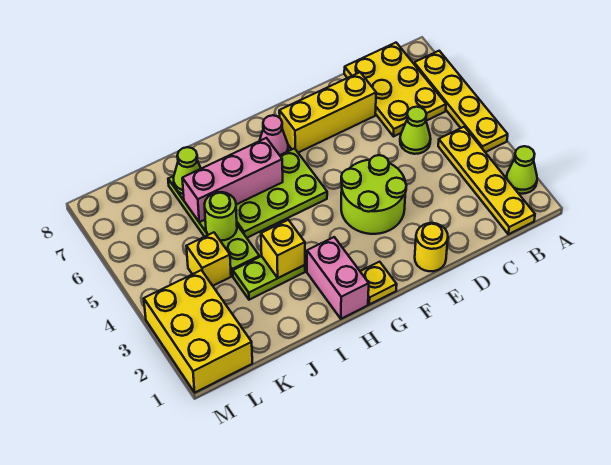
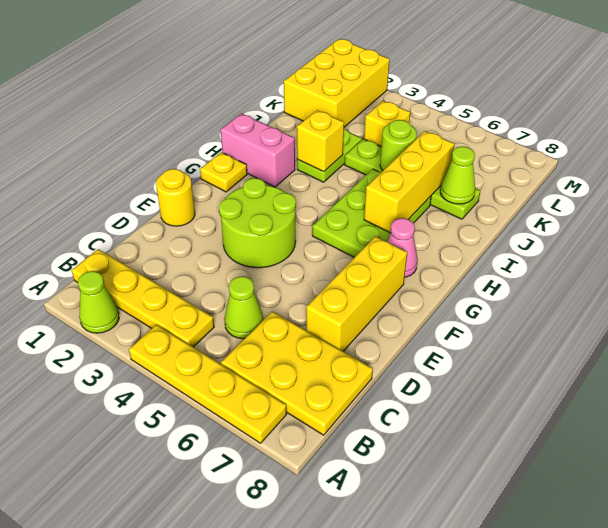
pink brick H6:J6 level 2 -> yellow brick H6:J6 level 2
yellow brick L1:M3 level 1 -> yellow brick K1:M2 level 1

